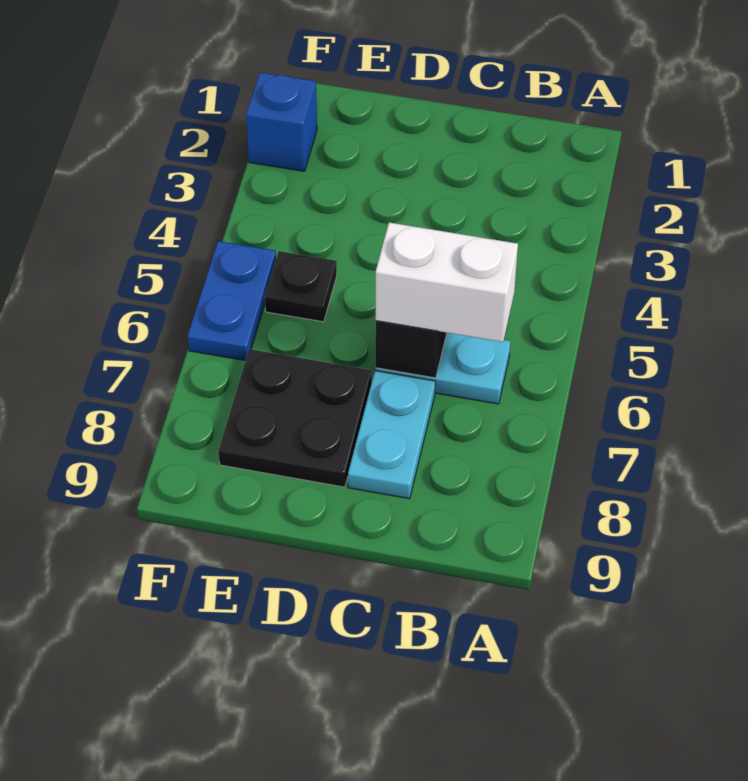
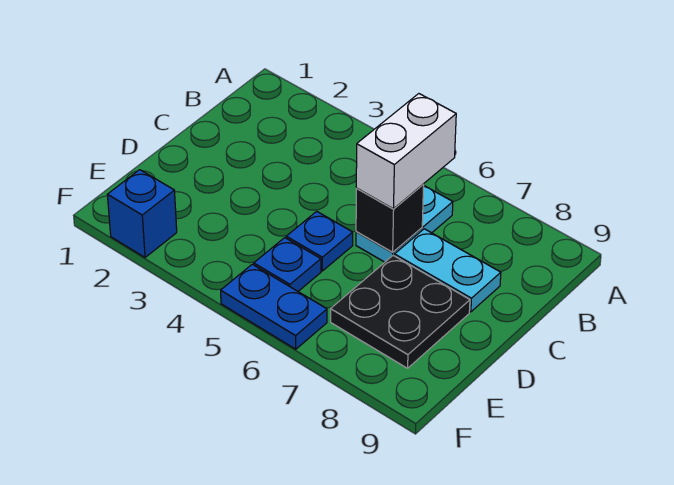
none -> blue plate D5 level 1
black plate E5 level 1 -> blue plate E5 level 1

